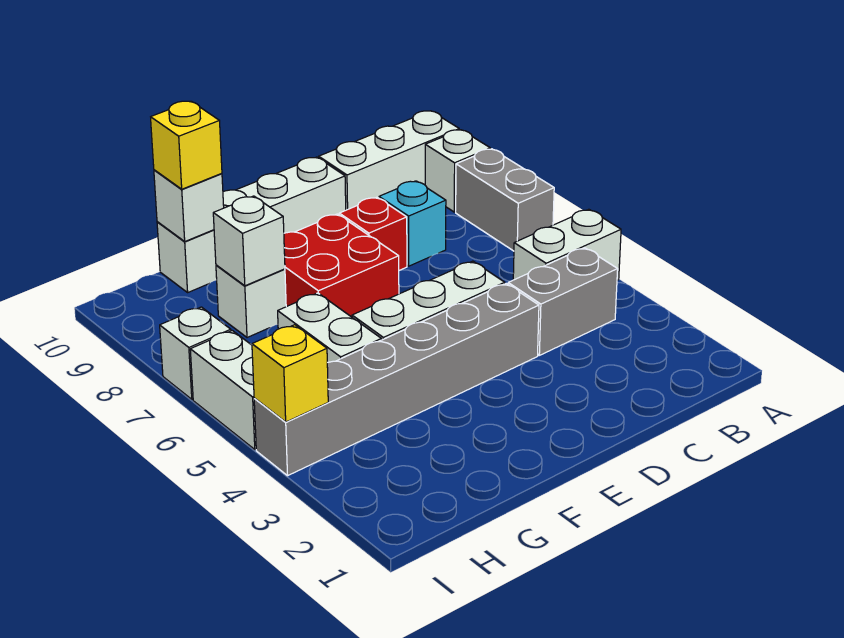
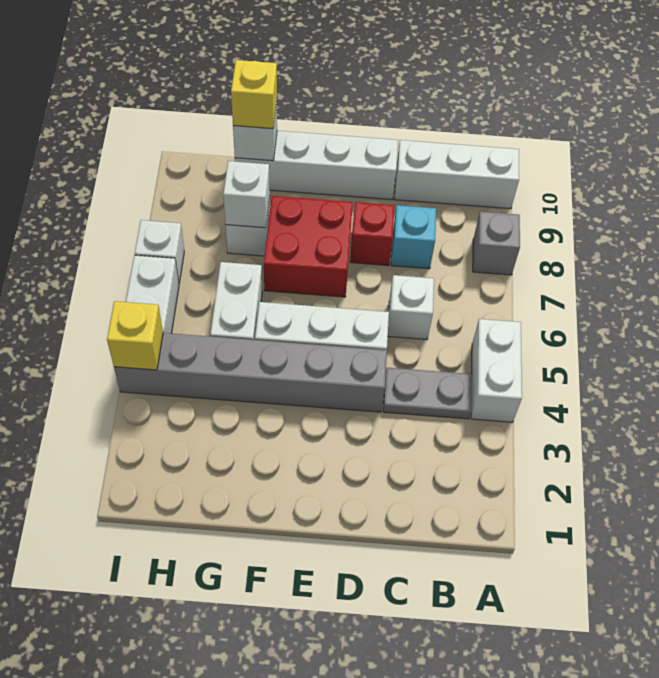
white brick A5:B5 level 1 -> white brick A4:A5 level 1
grey brick A7:A8 level 1 -> grey brick A8 level 1
white brick A9 level 1 -> white brick C6 level 1
grey brick B4:C4 level 1 -> grey plate B4:C4 level 1

